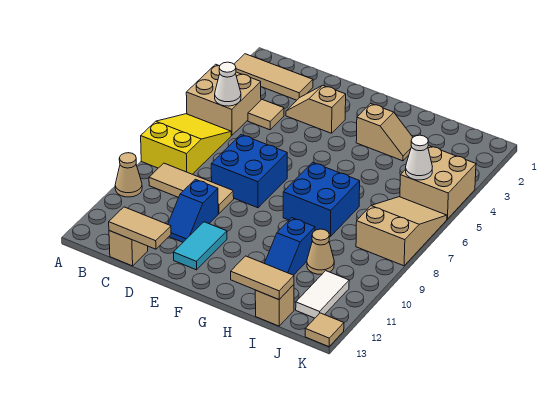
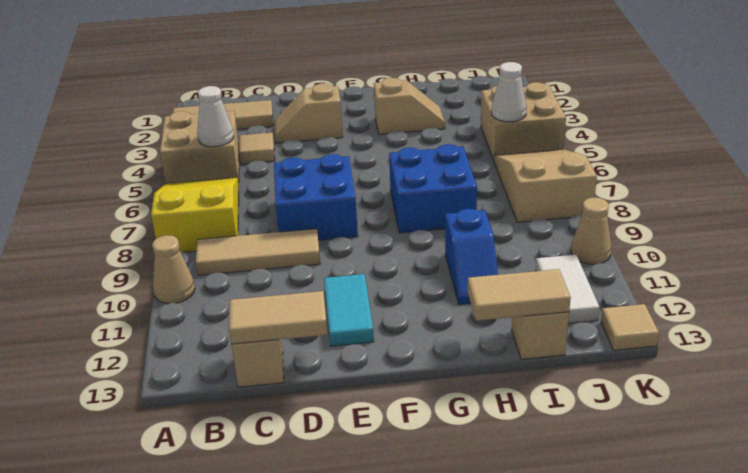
blue slope D10:D11 level 1 top 10 -> none
tan cone I10 level 1 -> tan cone K10 level 1

